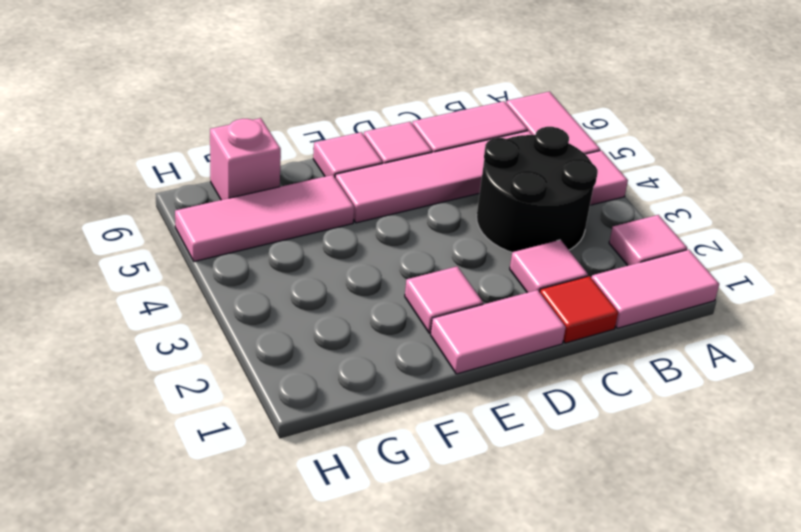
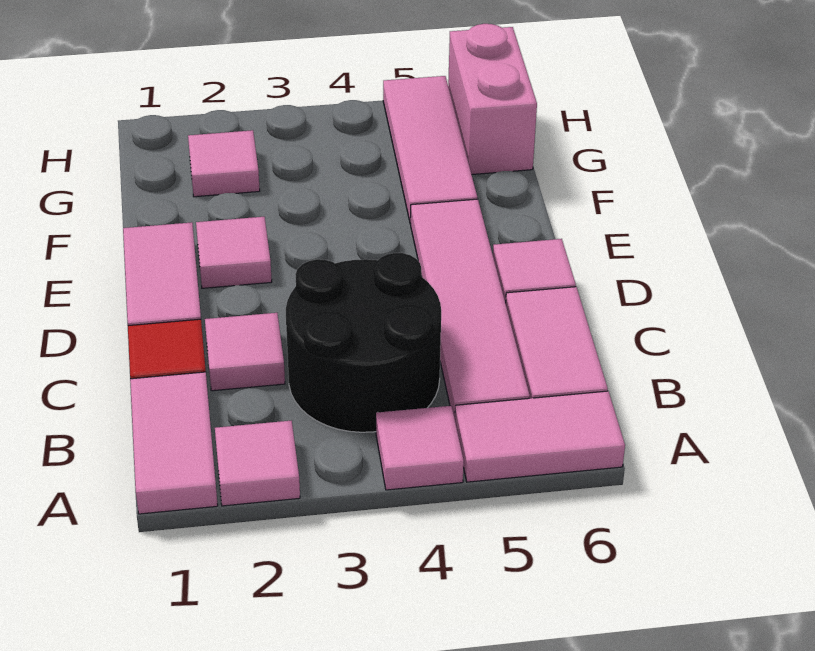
pink tile E6 level 1 -> pink tile G2 level 1
pink brick G6 level 1 -> pink brick G6:H6 level 1

